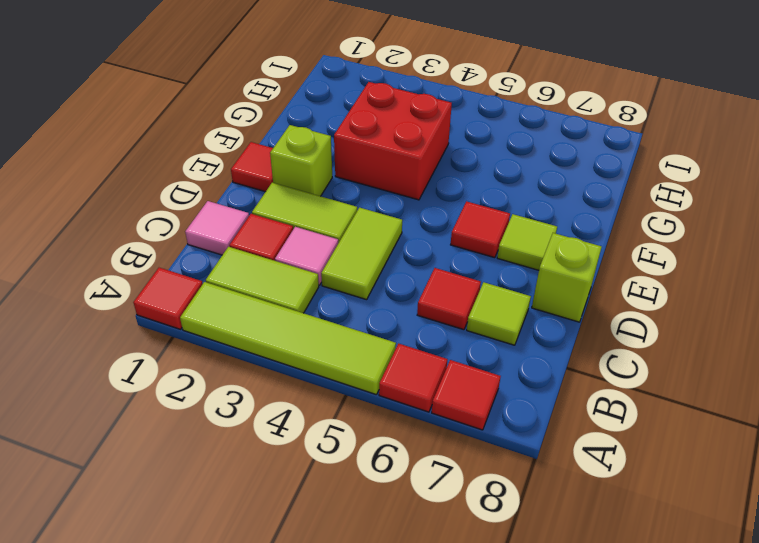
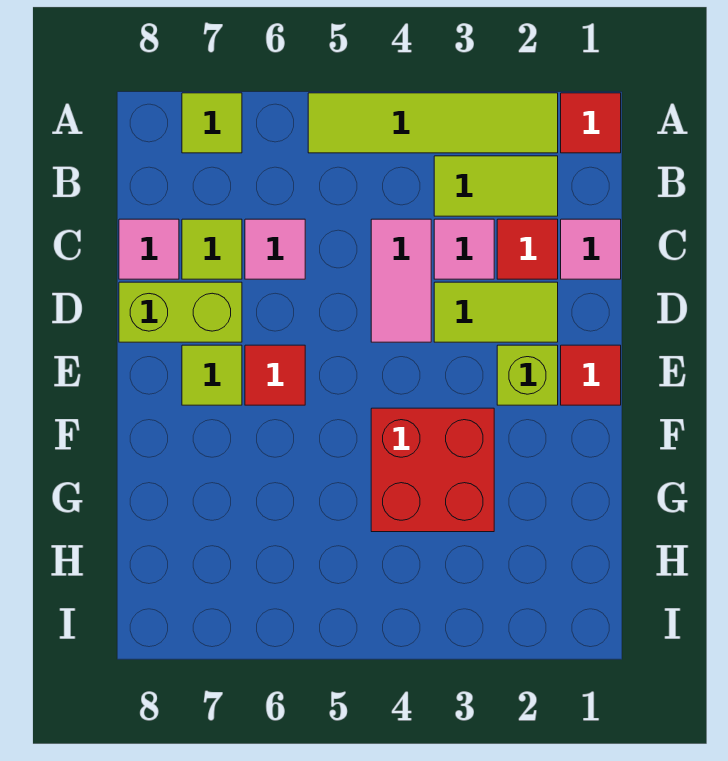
red tile A6 level 1 -> none
red tile A7 level 1 -> lime tile A7 level 1
lime tile C4:D4 level 1 -> pink tile C4:D4 level 1
red tile C6 level 1 -> pink tile C6 level 1
none -> pink tile C8 level 1
lime brick D8 level 1 -> lime brick D7:D8 level 1

